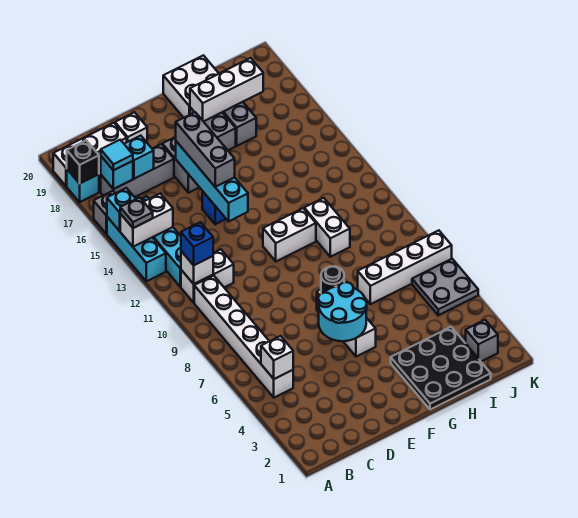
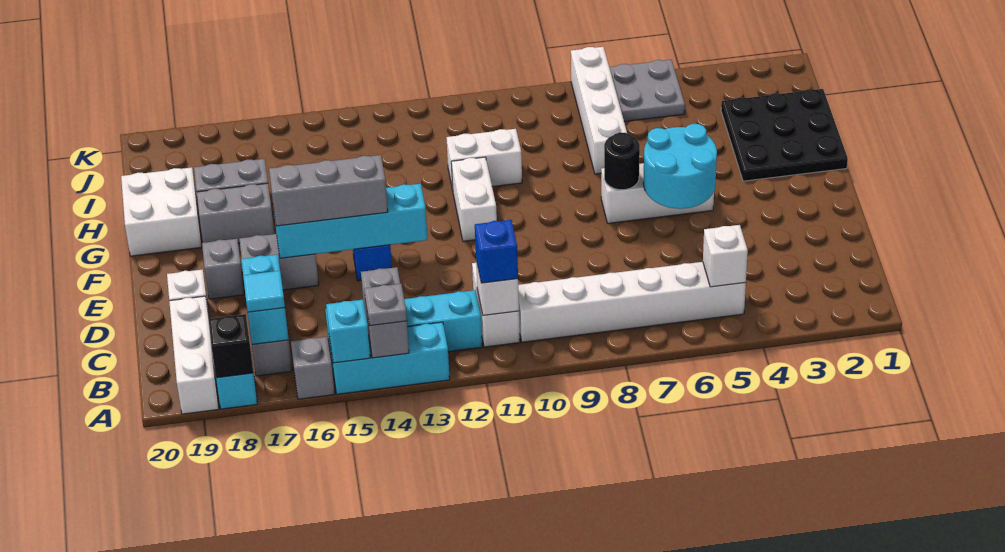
white brick A14:B14 level 2 -> grey brick A14:B14 level 2
white brick G18:I18 level 2 -> none
grey brick J2 level 1 -> grey brick E18 level 1

